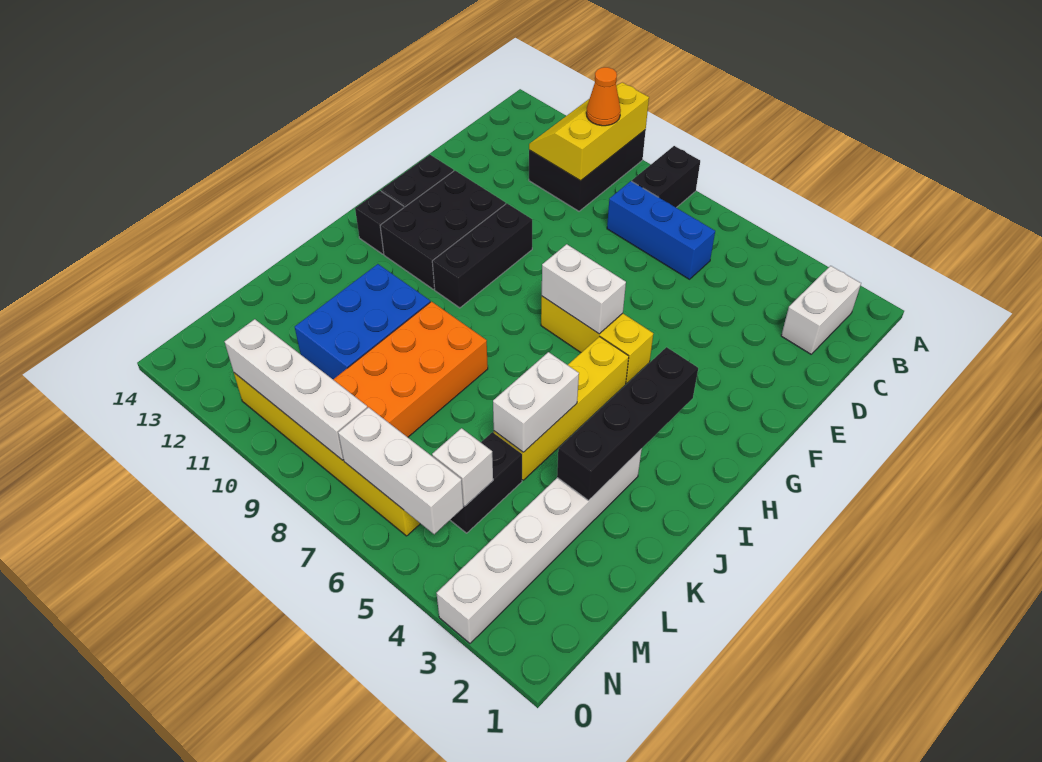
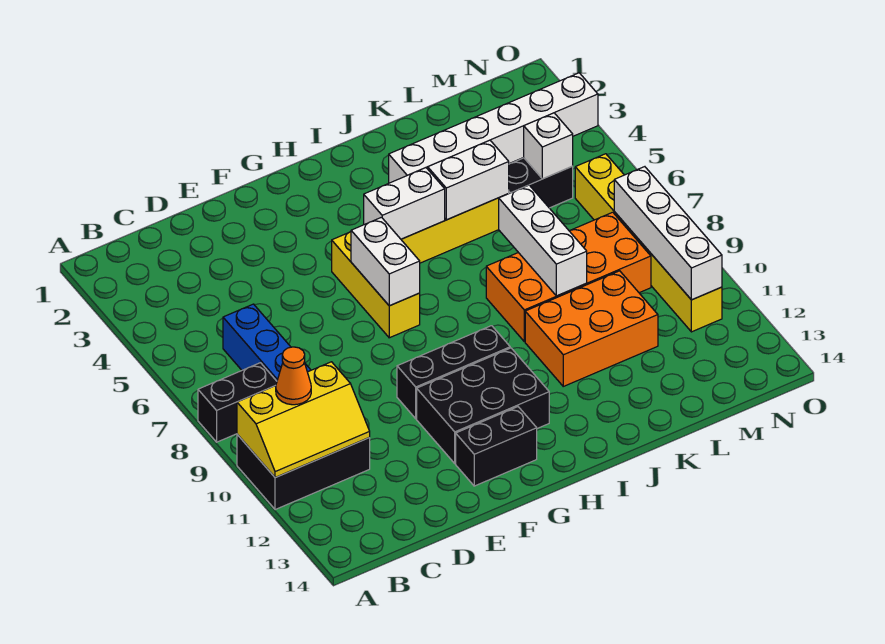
white brick B2:C2 level 1 -> white brick H5:I5 level 2
black brick H3:K3 level 2 -> none
black brick H13 level 1 -> none
blue brick J10:L11 level 1 -> orange brick J10:L11 level 1
white brick N5:N7 level 2 -> white brick K7:K9 level 2

